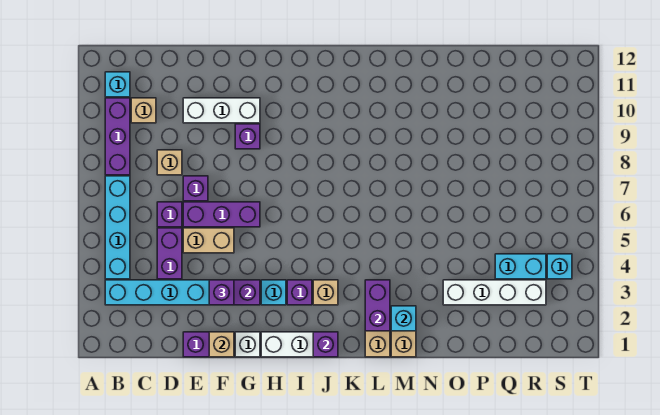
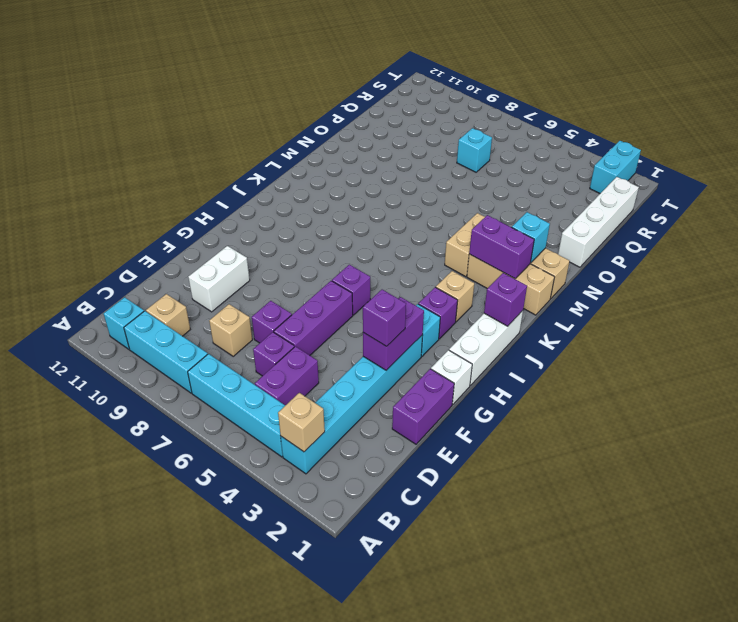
purple brick B8:B10 level 1 -> cyan brick B8:B10 level 1
purple brick D4:D5 level 1 -> purple brick C5:D5 level 1
tan brick E5:F5 level 1 -> tan brick L4:M4 level 1
white brick E10:G10 level 1 -> white brick E10:F10 level 1
tan brick F1 level 2 -> tan brick B3 level 2
purple brick G9 level 1 -> purple brick H6 level 1
white brick O3:R3 level 1 -> white brick O1:R1 level 1
cyan brick Q4:R4 level 1 -> cyan brick S2:T2 level 1
cyan brick S4 level 1 -> cyan brick Q7 level 1

